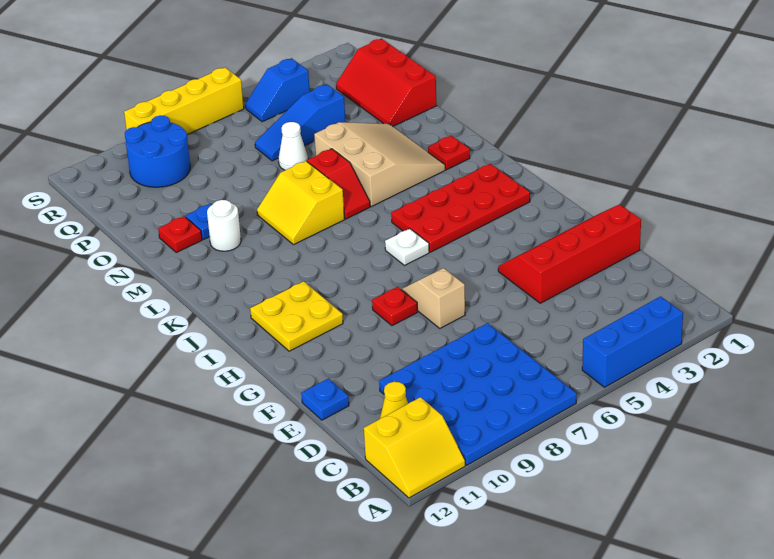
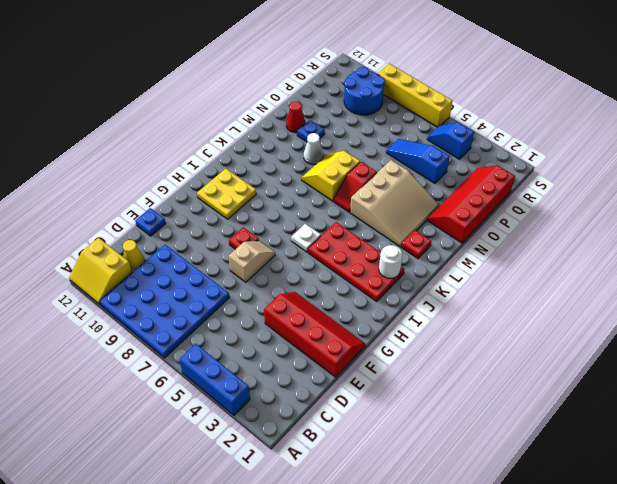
white round brick M10 level 1 -> white round brick J2 level 2
red plate N11 level 1 -> red cone N11 level 1
red slope O1:Q2 level 1 top 1 -> red slope N1:Q2 level 1 top 1
white cone O6 level 1 -> white cone M9 level 1

